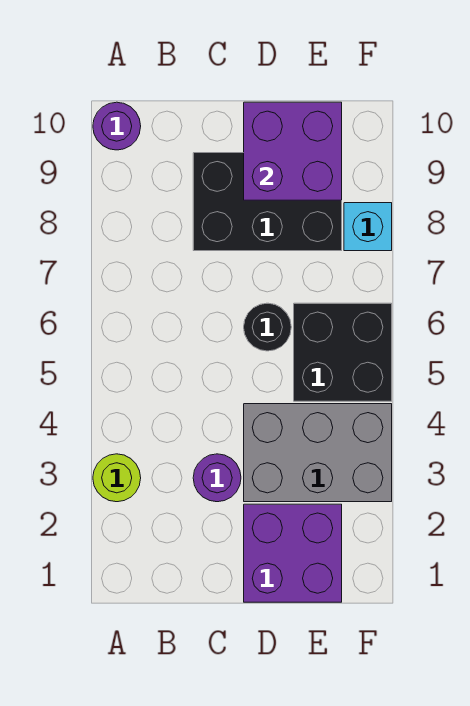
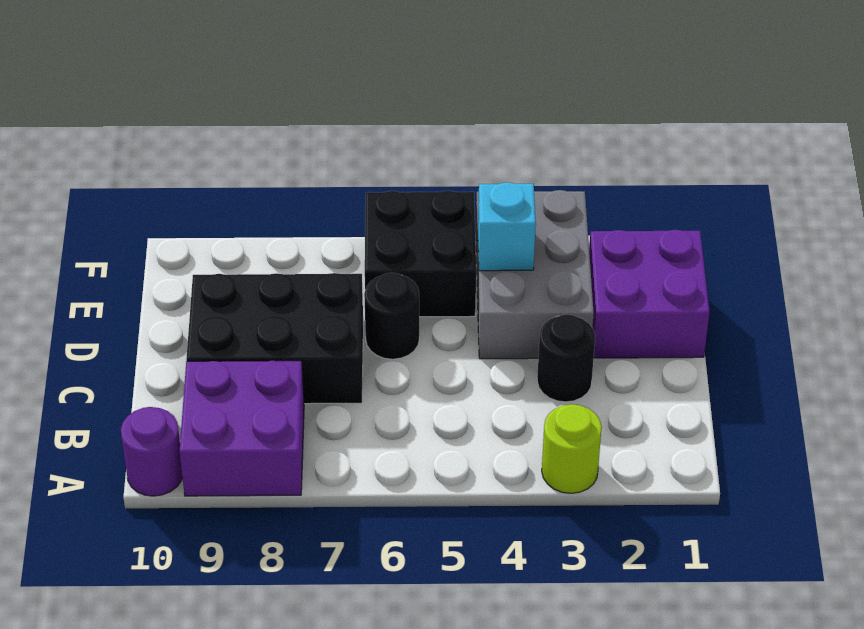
purple round brick C3 level 1 -> black round brick C3 level 1
black brick C8:E9 level 1 -> black brick C7:D9 level 1
purple brick D9:E10 level 2 -> purple brick A8:B9 level 1
cyan brick F8 level 1 -> cyan brick E4 level 2

